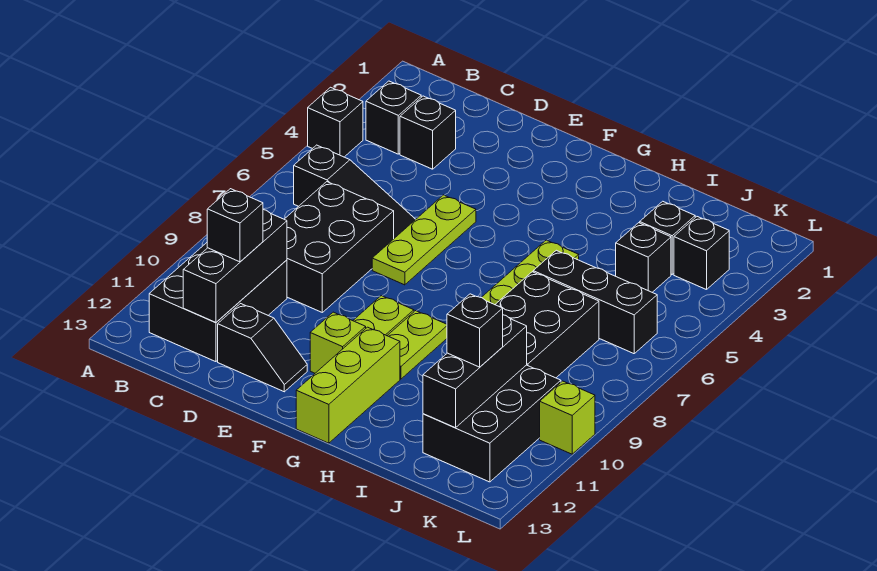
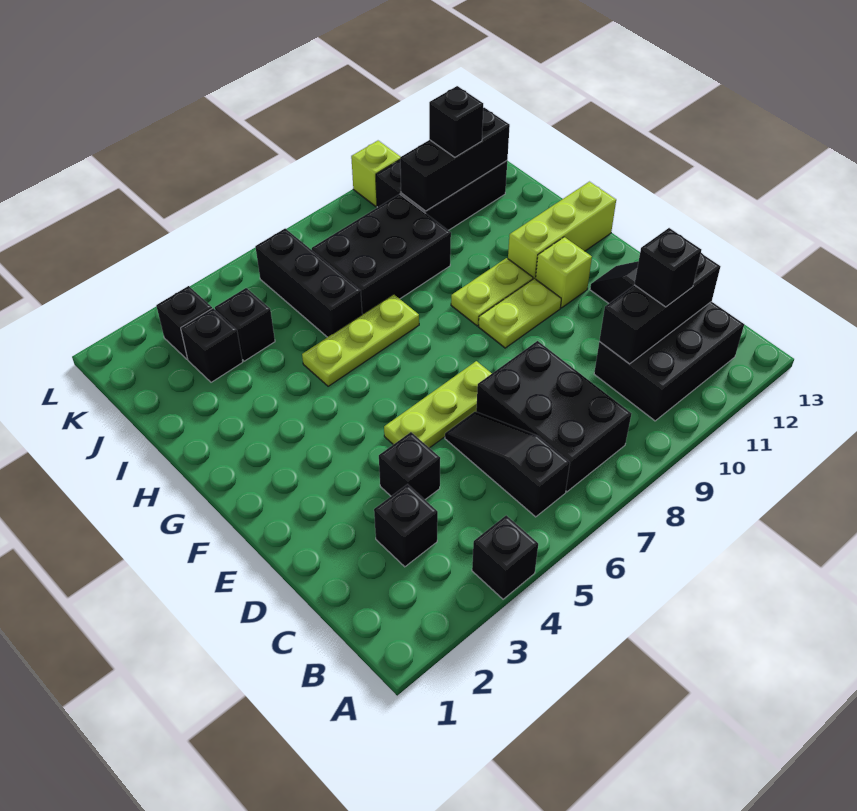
black brick B3 level 1 -> black brick D4 level 1
black brick C7:D9 level 1 -> black brick B7:D8 level 1

